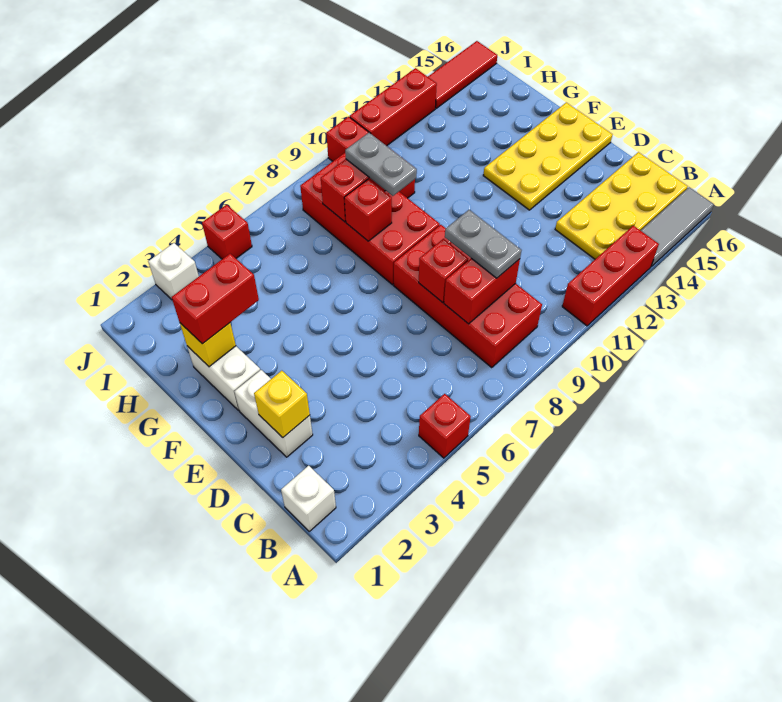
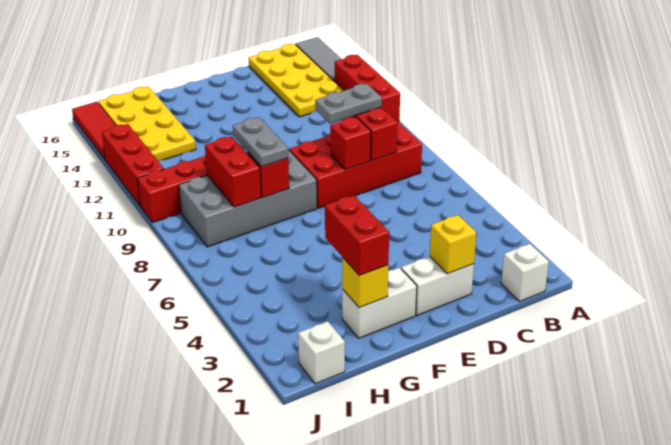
red brick A5 level 1 -> none
yellow plate E13:F16 level 1 -> yellow plate H13:I16 level 1
red brick F8:I9 level 1 -> grey brick F8:I9 level 1
grey plate G9:H9 level 3 -> grey plate G8:G9 level 3
white brick J3 level 1 -> white brick I1 level 1
red brick J5 level 1 -> none

